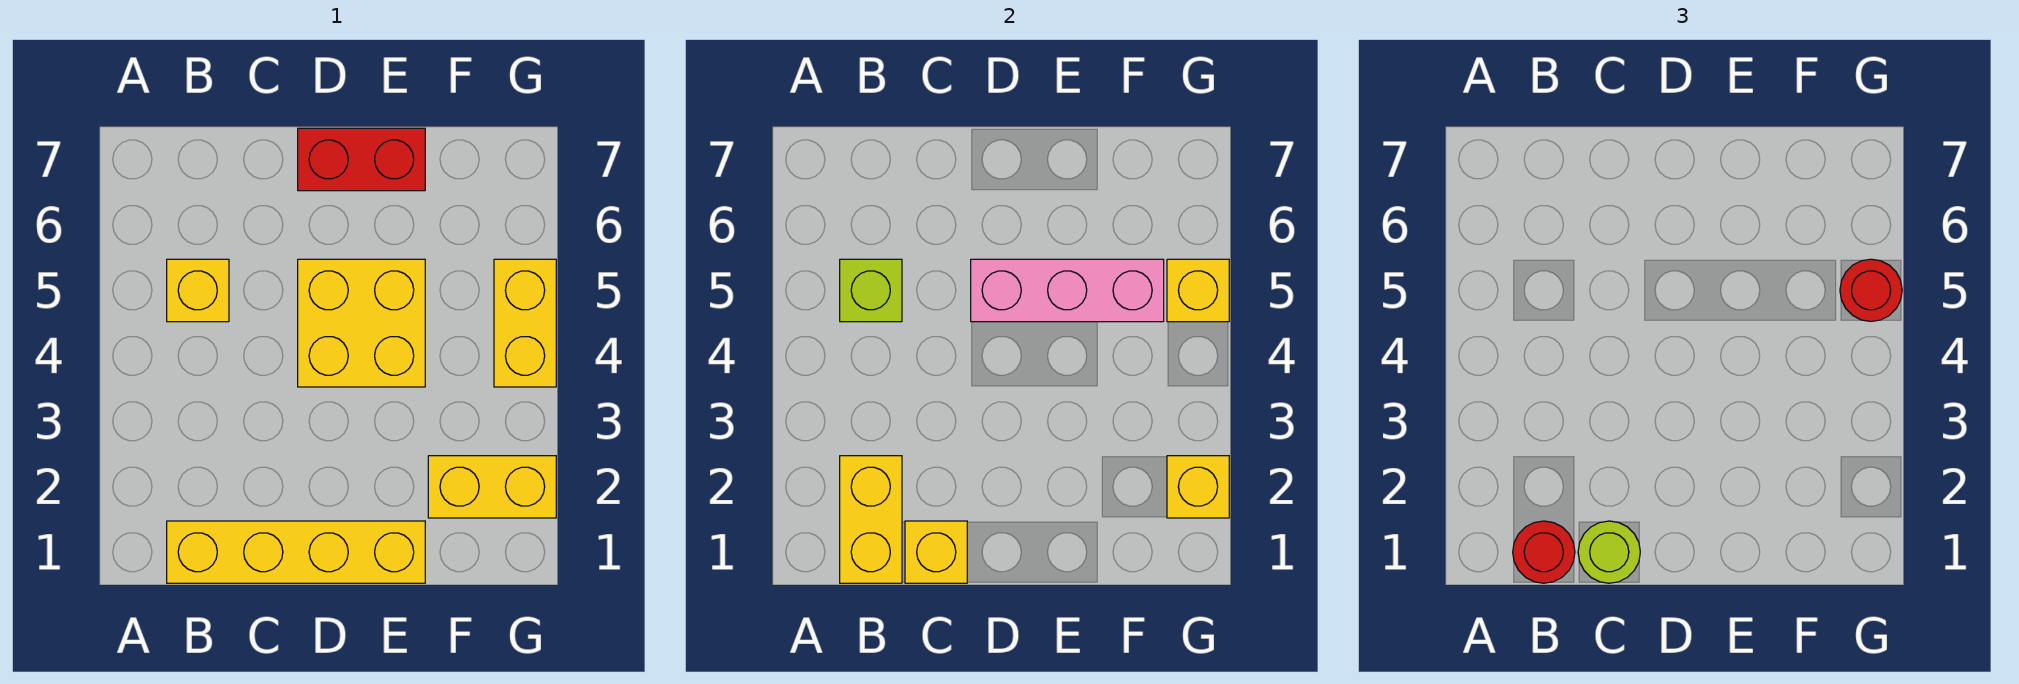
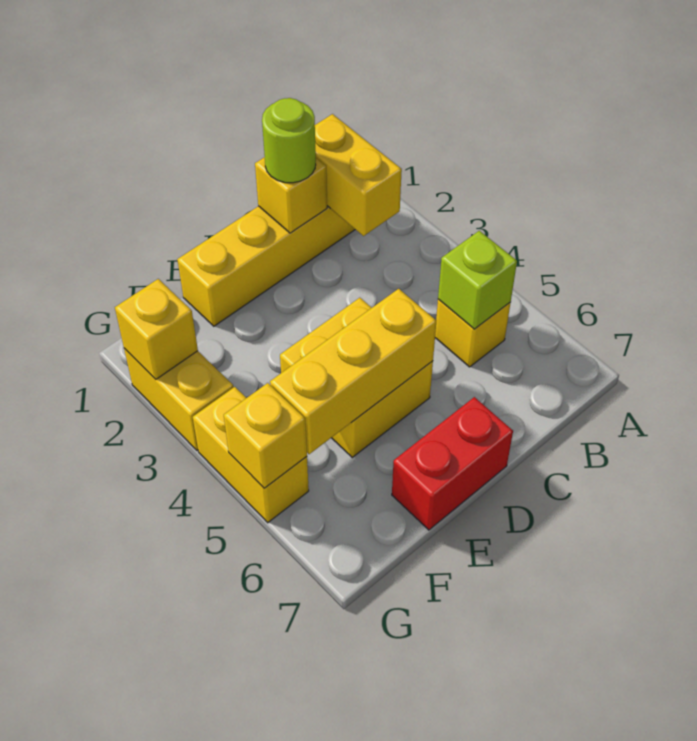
red round brick B1 level 3 -> none
pink brick D5:F5 level 2 -> yellow brick D5:F5 level 2
yellow brick F2:G2 level 1 -> yellow brick G2:G3 level 1
red round brick G5 level 3 -> none

